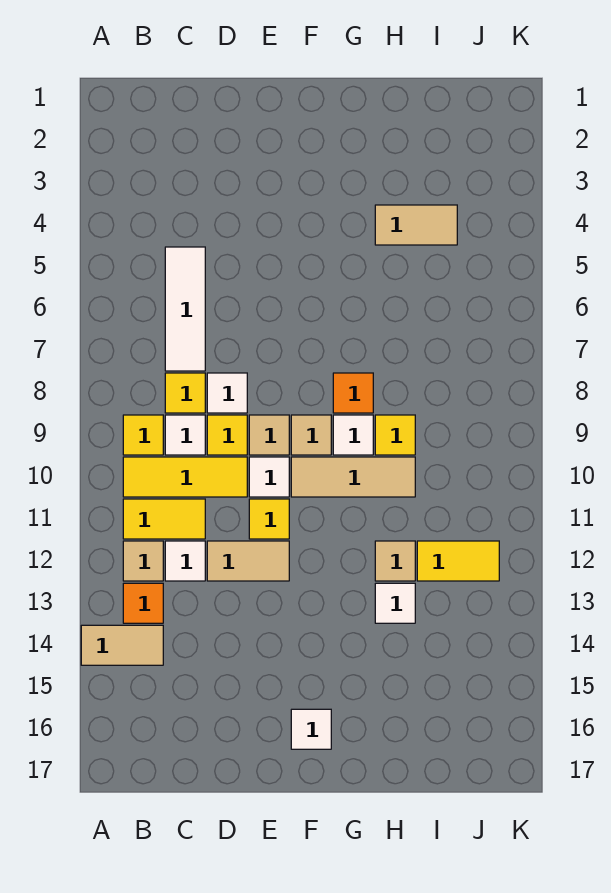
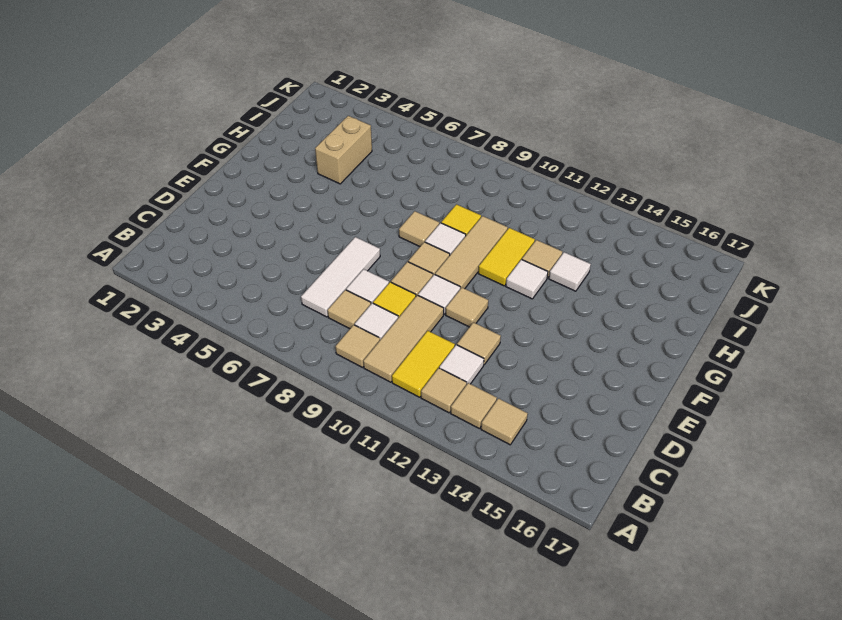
tan tile A14:B14 level 1 -> tan tile B14 level 1
yellow tile B9 level 1 -> tan tile B9 level 1
yellow tile B10:D10 level 1 -> tan tile B10:D10 level 1
orange tile B13 level 1 -> tan tile B13 level 1
white tile C5:C7 level 1 -> white tile C7:E7 level 1
yellow tile C8 level 1 -> tan tile C8 level 1
tan tile D12:E12 level 1 -> tan tile D12 level 1
yellow tile E11 level 1 -> tan tile E11 level 1
white tile F16 level 1 -> white tile G12 level 1
orange tile G8 level 1 -> tan tile G8 level 1
tan tile H4:I4 level 1 -> tan brick H4:I4 level 1
yellow tile I12:J12 level 1 -> yellow tile G11:H11 level 1

